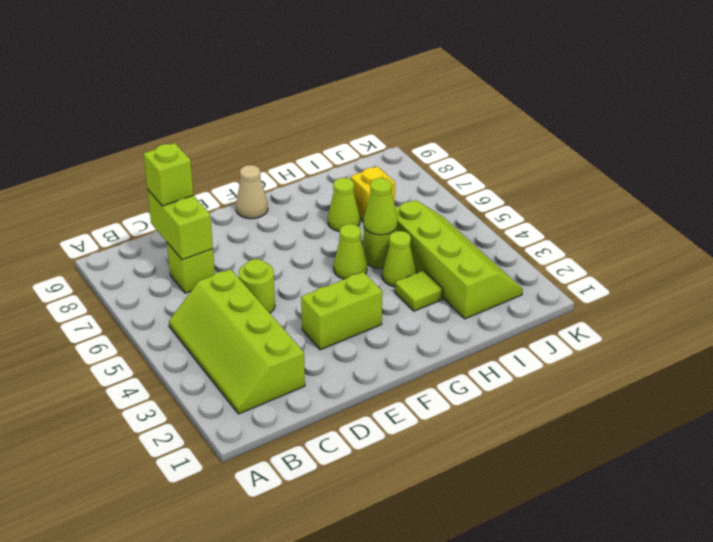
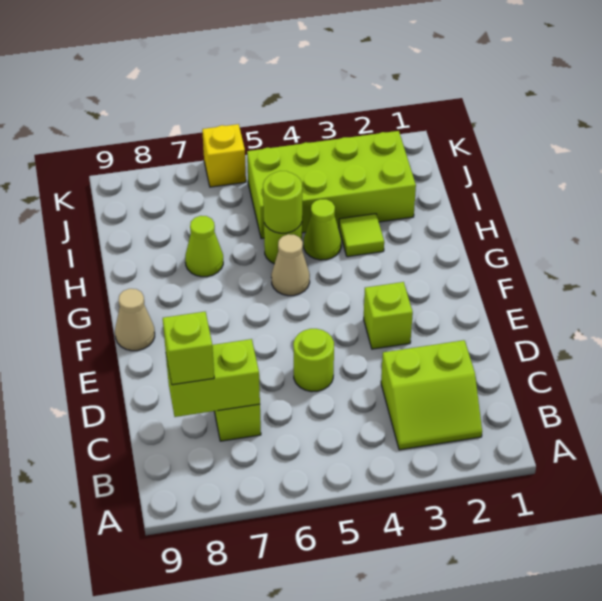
lime slope B2:C5 level 1 top C -> lime slope B2:C3 level 1 top C
lime brick E3:F3 level 1 -> lime brick E3 level 1
lime cone G5 level 1 -> tan cone G5 level 1
lime cone H5 level 2 -> lime round brick H5 level 2
lime slope I2:J5 level 1 top I -> lime brick I2:J5 level 1
yellow brick I7 level 1 -> yellow brick K6 level 1

